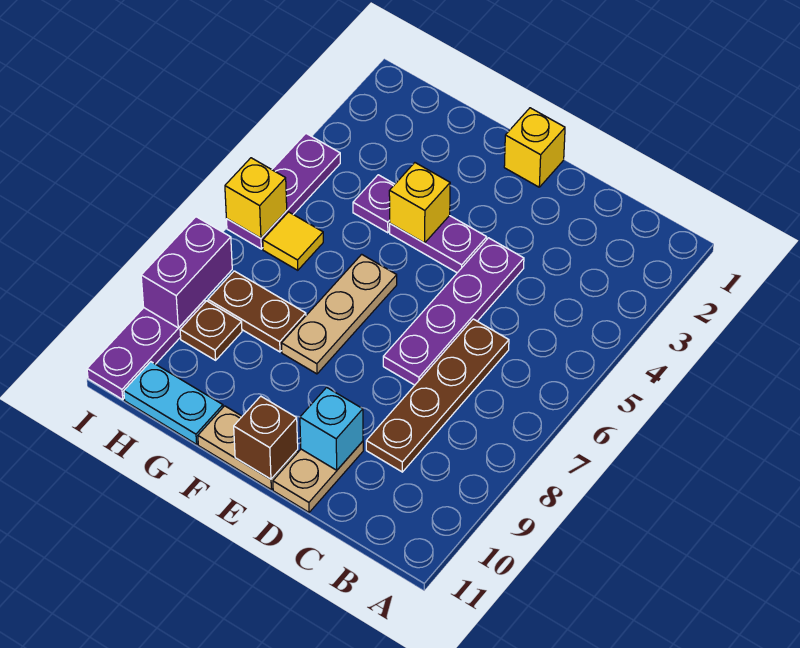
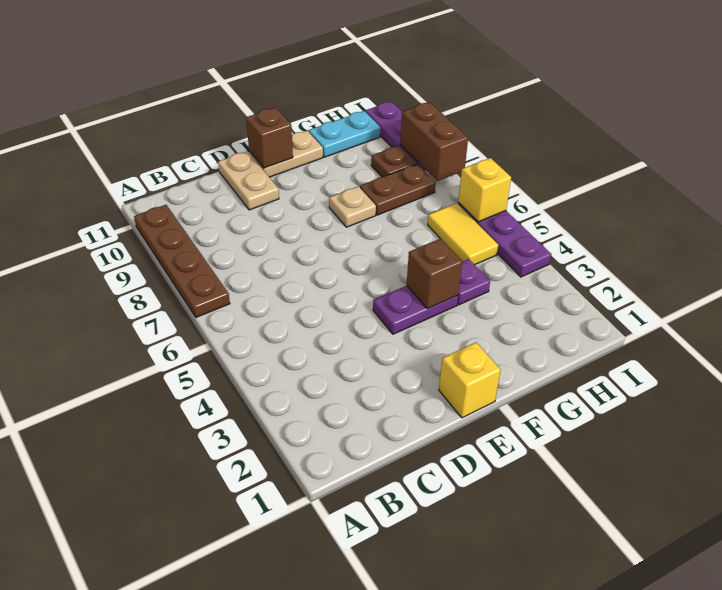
brown plate C6:C9 level 1 -> brown plate A7:A10 level 1
purple plate D4:D7 level 1 -> none
cyan brick D10 level 2 -> none
yellow brick F4 level 2 -> brown brick F4 level 2
tan plate F6:F8 level 1 -> tan plate F8 level 1
yellow tile H6 level 1 -> yellow tile H5:H6 level 1
purple brick I8:I9 level 2 -> brown brick I8:I9 level 2

